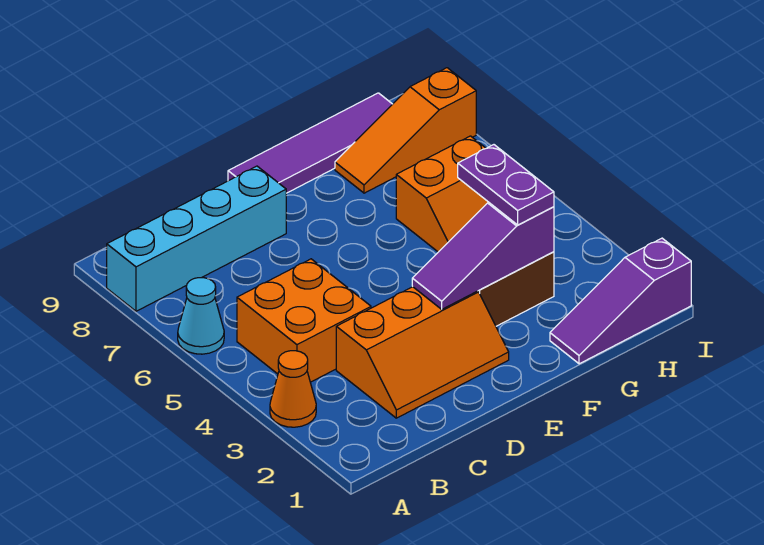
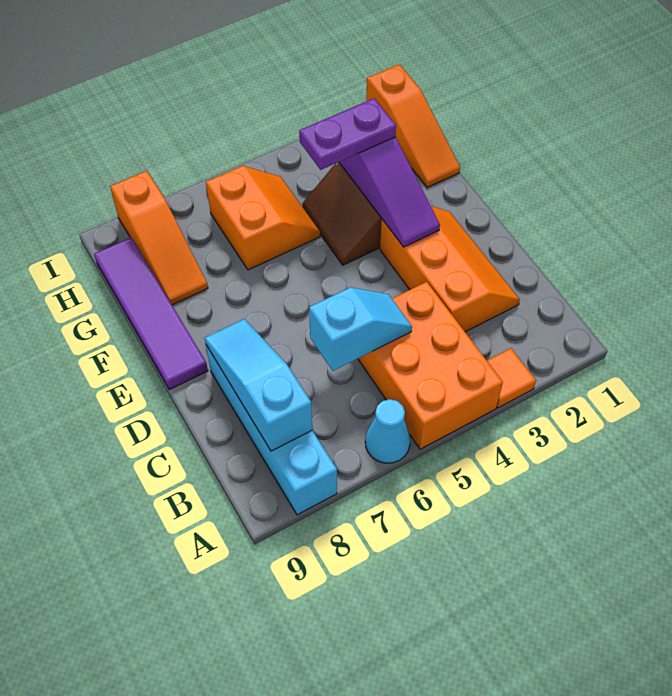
orange cone A3 level 1 -> orange tile A3 level 1
orange brick B4:C5 level 1 -> orange brick A4:C5 level 1
none -> cyan slope B8:D8 level 2 top B
none -> cyan slope C5:C6 level 2 top 6
purple slope G1:I1 level 1 top I -> orange slope G1:I1 level 1 top I

